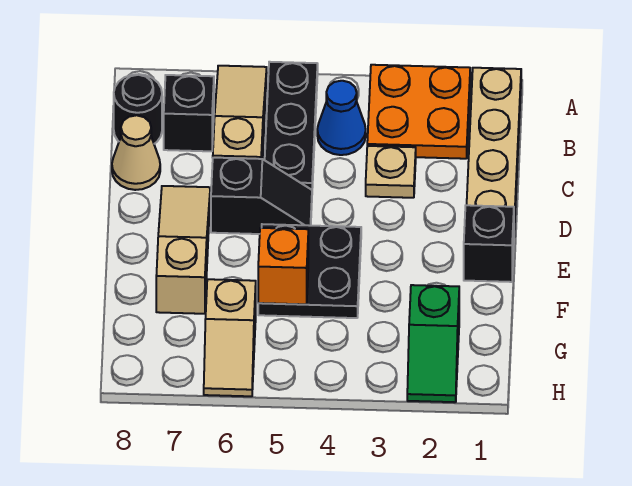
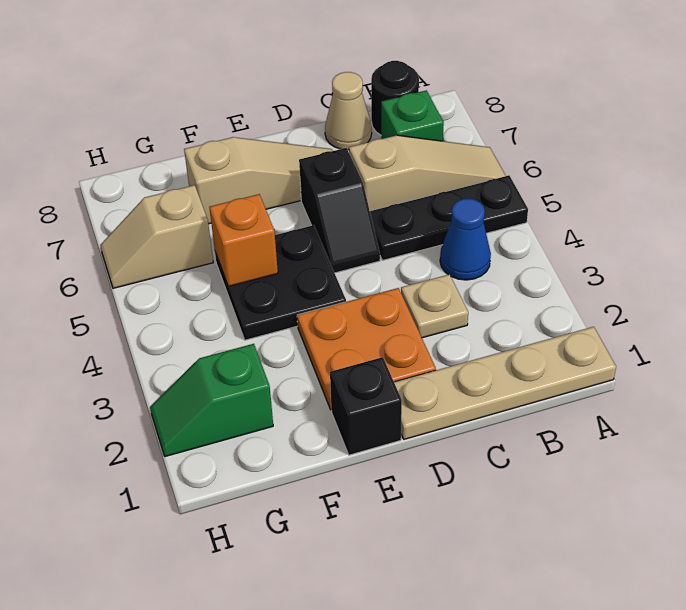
orange plate A2:B3 level 1 -> orange plate D2:E3 level 1
black brick B7 level 1 -> green brick B7 level 1

